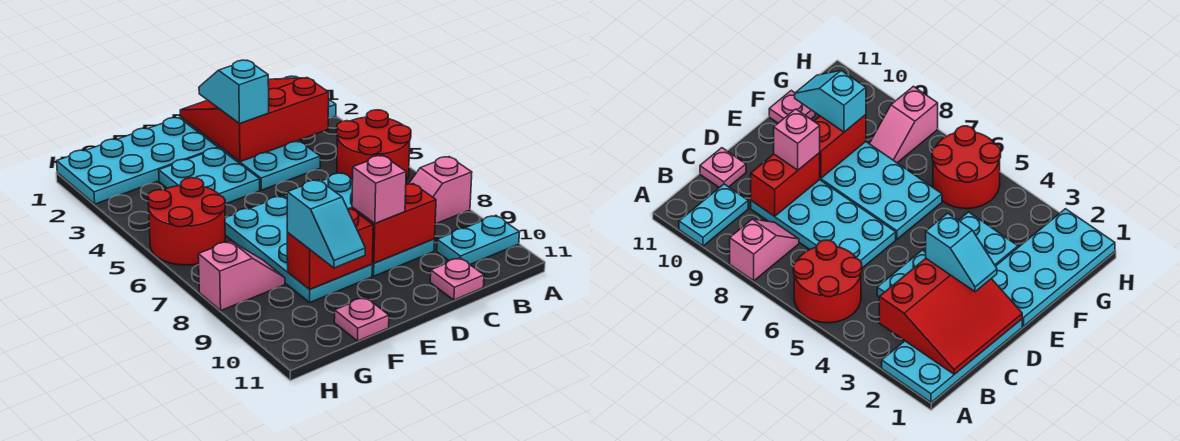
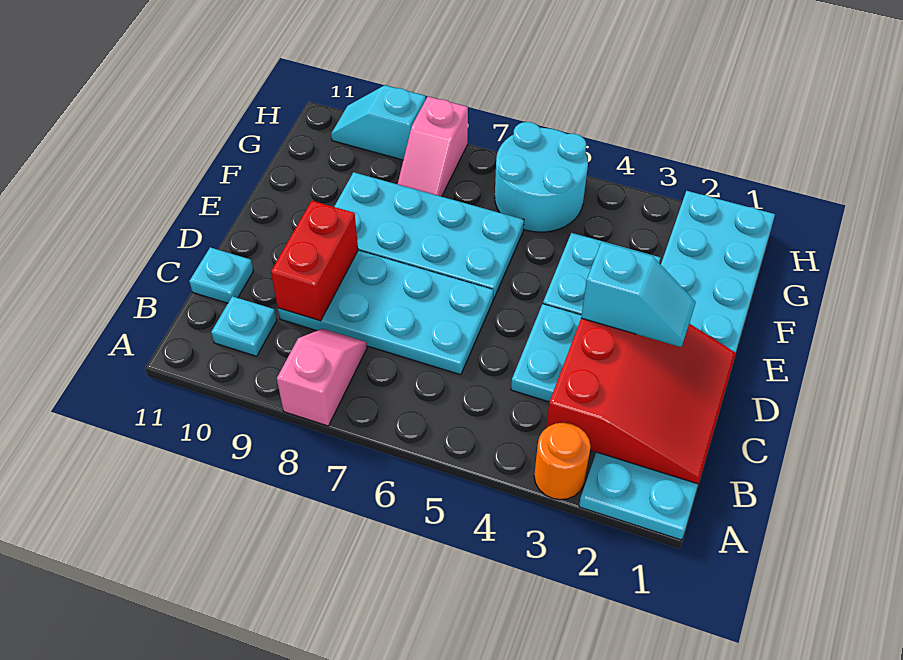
none -> orange round brick A3 level 1
red round brick A5:B6 level 1 -> none
cyan plate A10:B10 level 1 -> cyan plate B10 level 1
pink plate C11 level 1 -> cyan plate C11 level 1
pink brick D9 level 3 -> none
red brick E9:F9 level 2 -> none
cyan slope F9:F10 level 3 top 9 -> cyan slope H9:H10 level 1 top 9
pink plate F11 level 1 -> none
red round brick G5:H6 level 1 -> cyan round brick G5:H6 level 1

